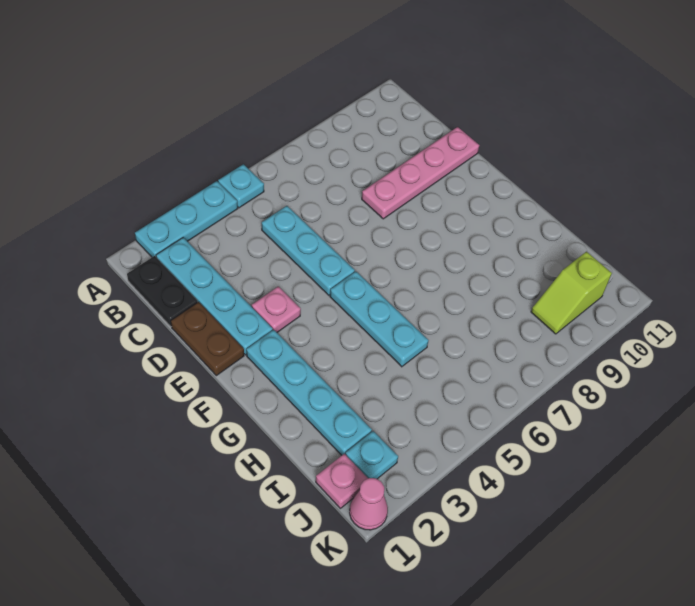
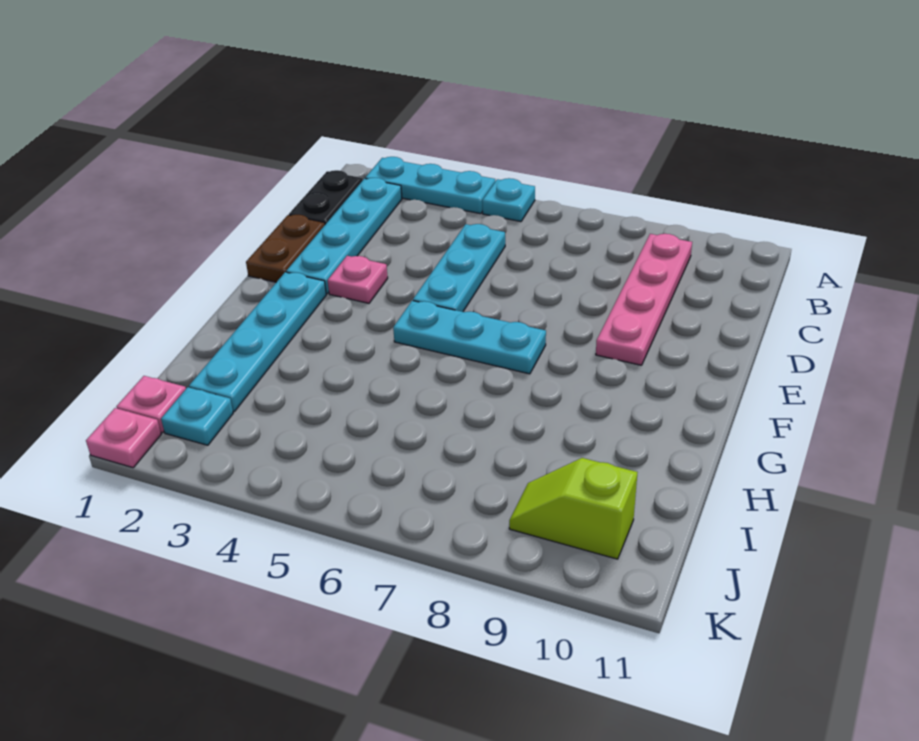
pink plate D8:D11 level 1 -> pink plate B9:E9 level 1
cyan plate F5:H5 level 1 -> cyan plate F5:F7 level 1
pink cone K1 level 1 -> pink plate K1 level 1

